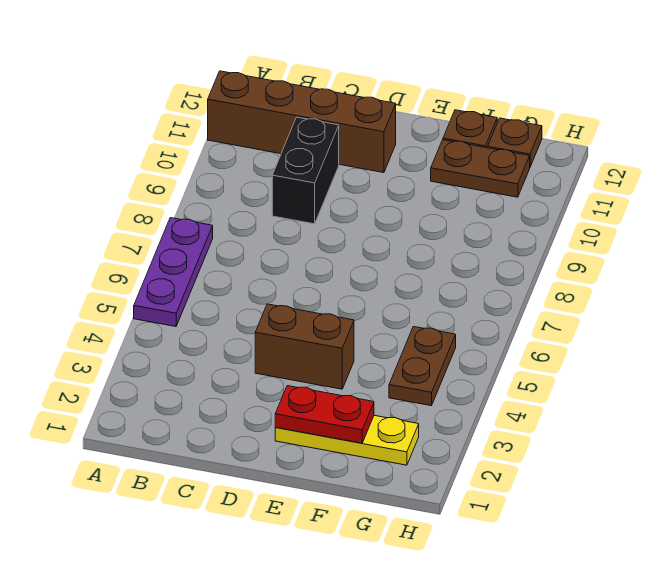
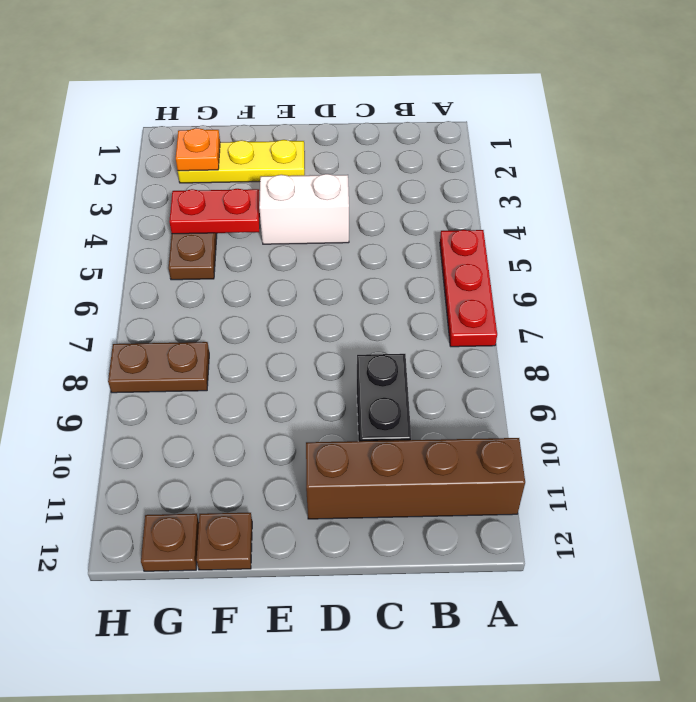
purple plate A5:A7 level 1 -> red plate A5:A7 level 1
brown brick D4:E4 level 1 -> white brick D4:E4 level 1
red plate E2:F2 level 2 -> red plate F4:G4 level 2
brown plate F11:G11 level 1 -> brown plate G8:H8 level 1
none -> orange plate G2 level 2

